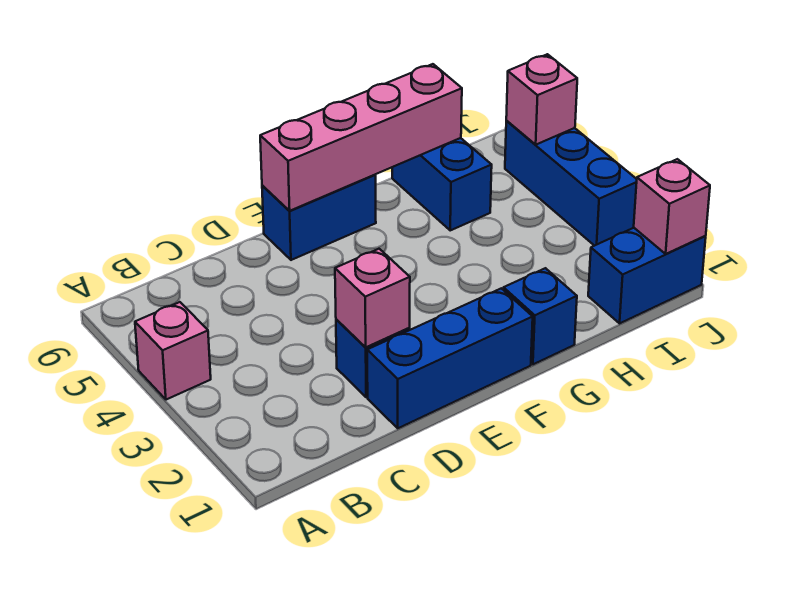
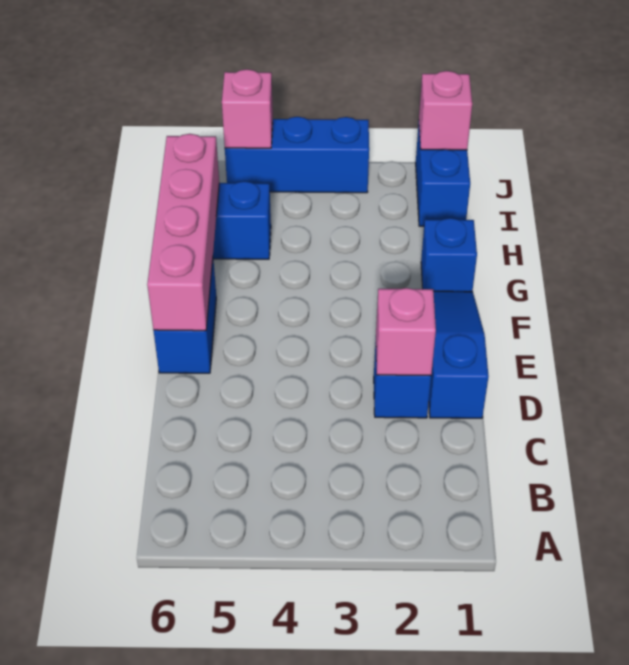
pink brick A4 level 1 -> none
blue brick D1:F1 level 1 -> blue slope D1:F1 level 1 top D

